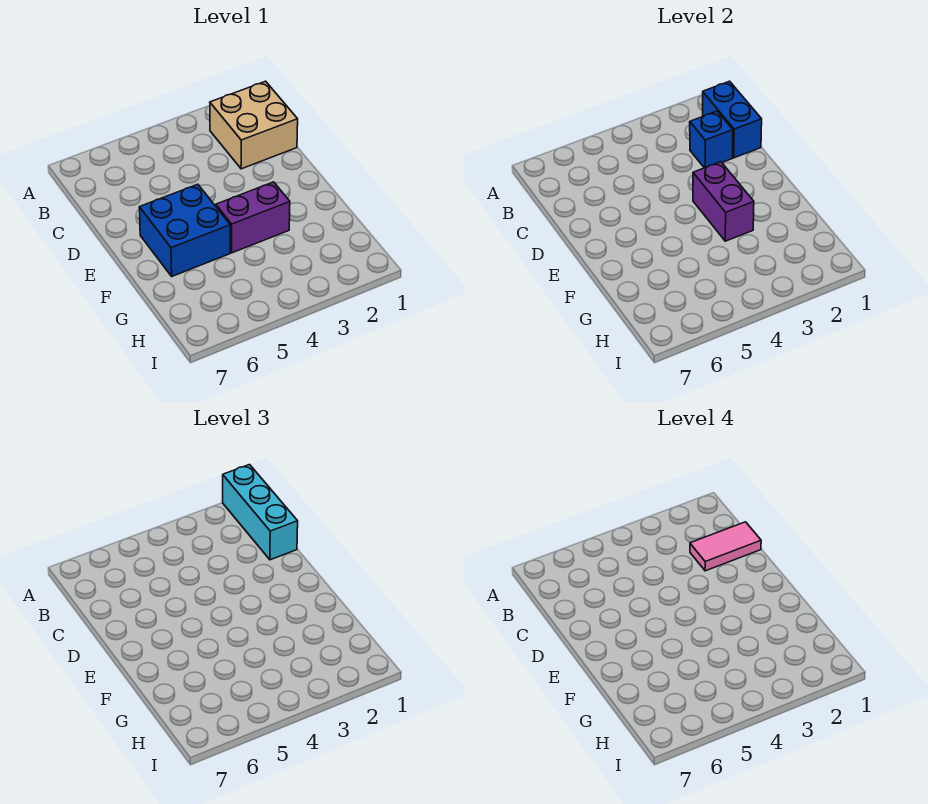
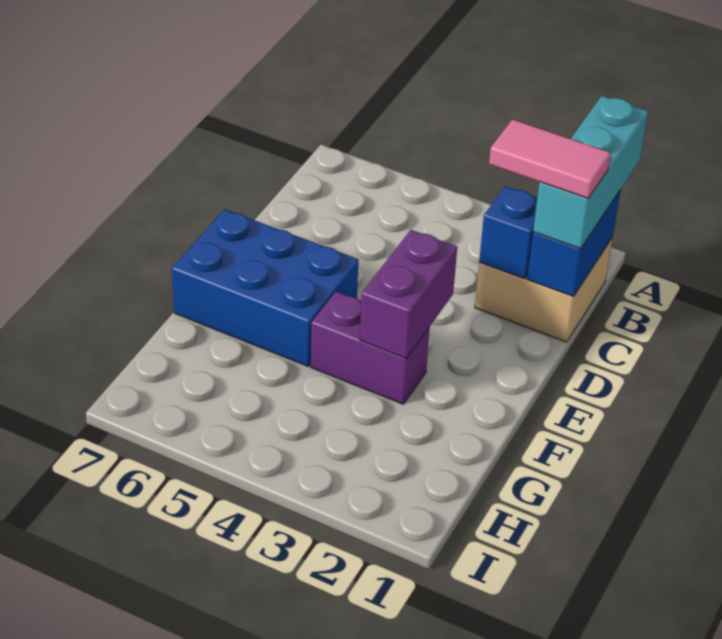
blue brick E5:F6 level 1 -> blue brick E5:F7 level 1

